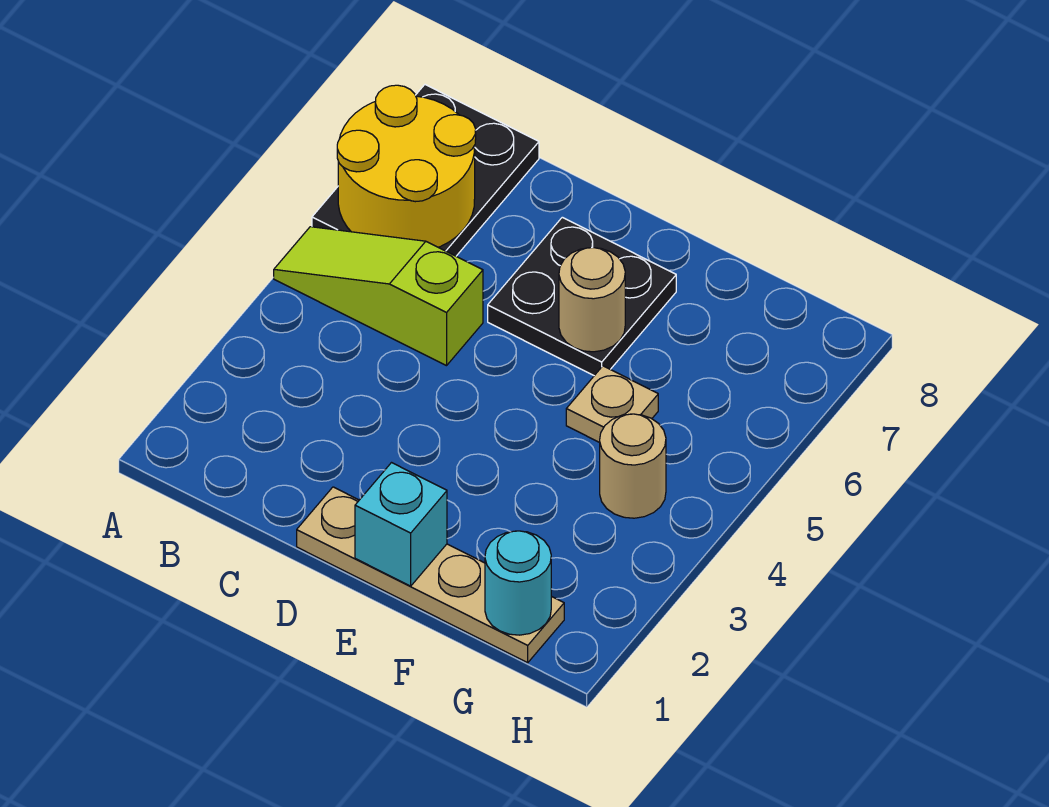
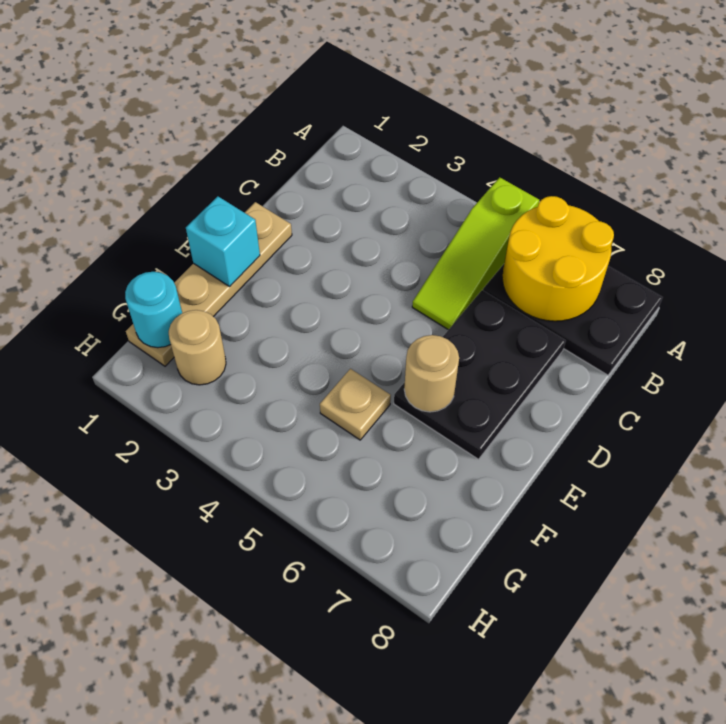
lime slope A5:C5 level 1 top C -> lime slope A5:C5 level 1 top A
black plate D6:E7 level 1 -> black plate C6:E7 level 1
tan round brick G4 level 1 -> tan round brick G2 level 1

